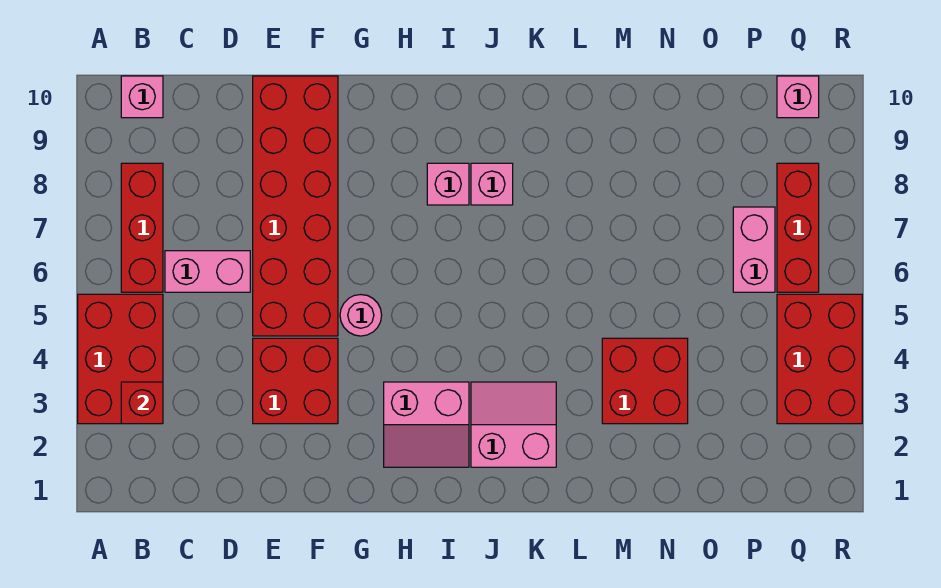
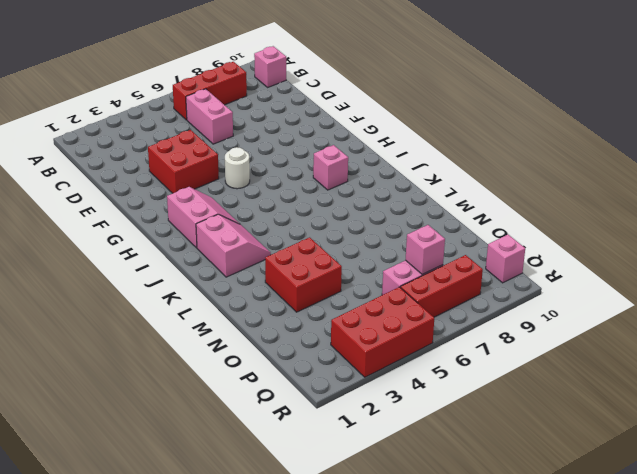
red brick A3:B5 level 1 -> none
red brick B3 level 2 -> none
red brick E5:F10 level 1 -> none
pink round brick G5 level 1 -> white round brick G5 level 1
pink slope H2:I3 level 1 top 3 -> pink slope H2:I3 level 1 top 2
pink brick J8 level 1 -> pink brick P7 level 2

